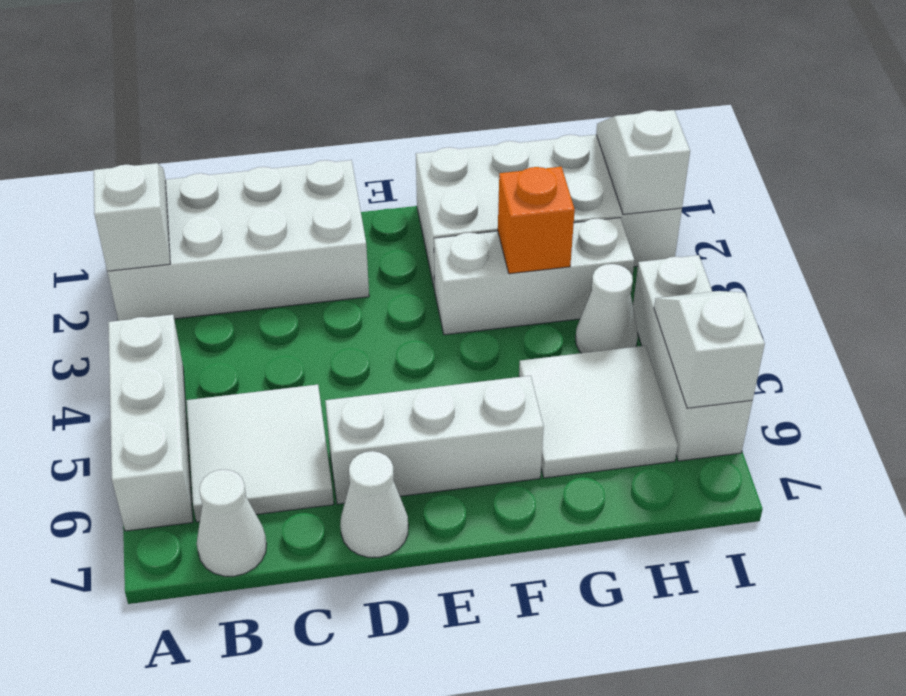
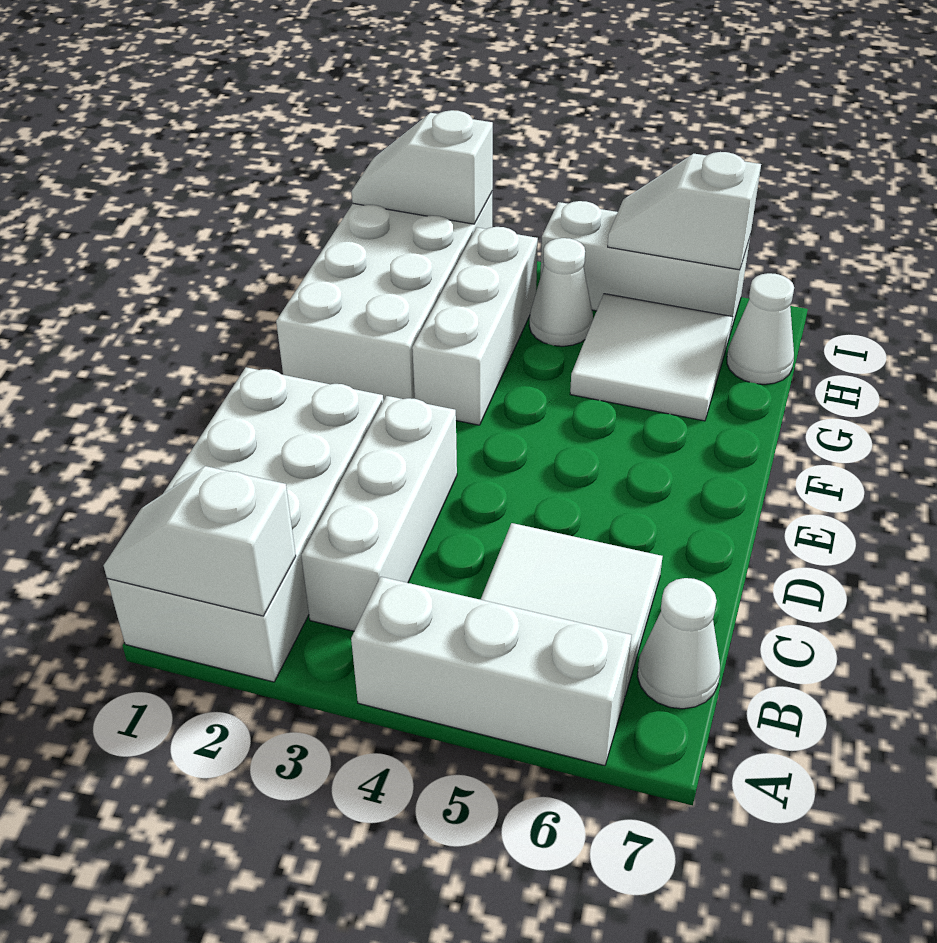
white brick D6:F6 level 1 -> white brick B3:D3 level 1
white cone D7 level 1 -> white cone H7 level 1
orange brick G3 level 2 -> none

